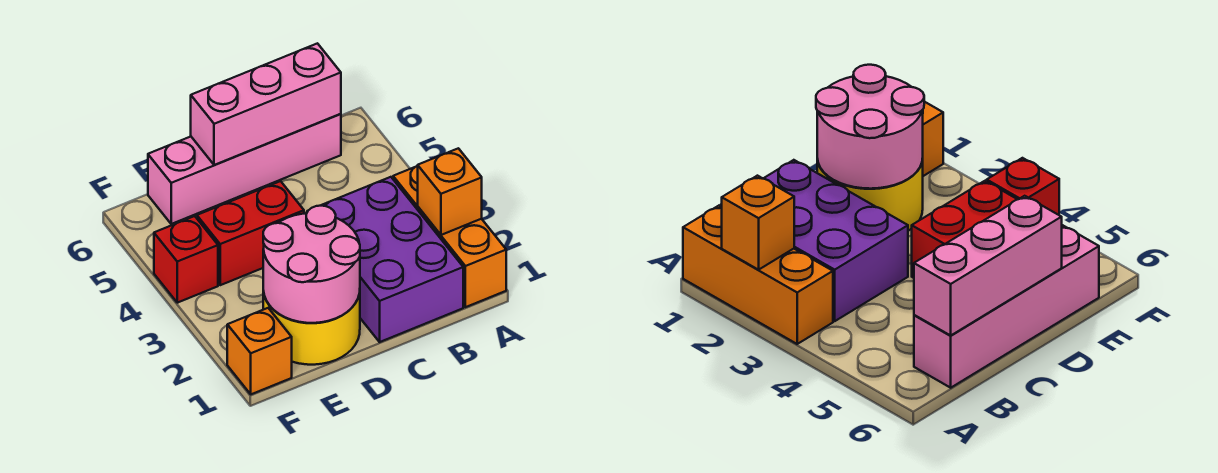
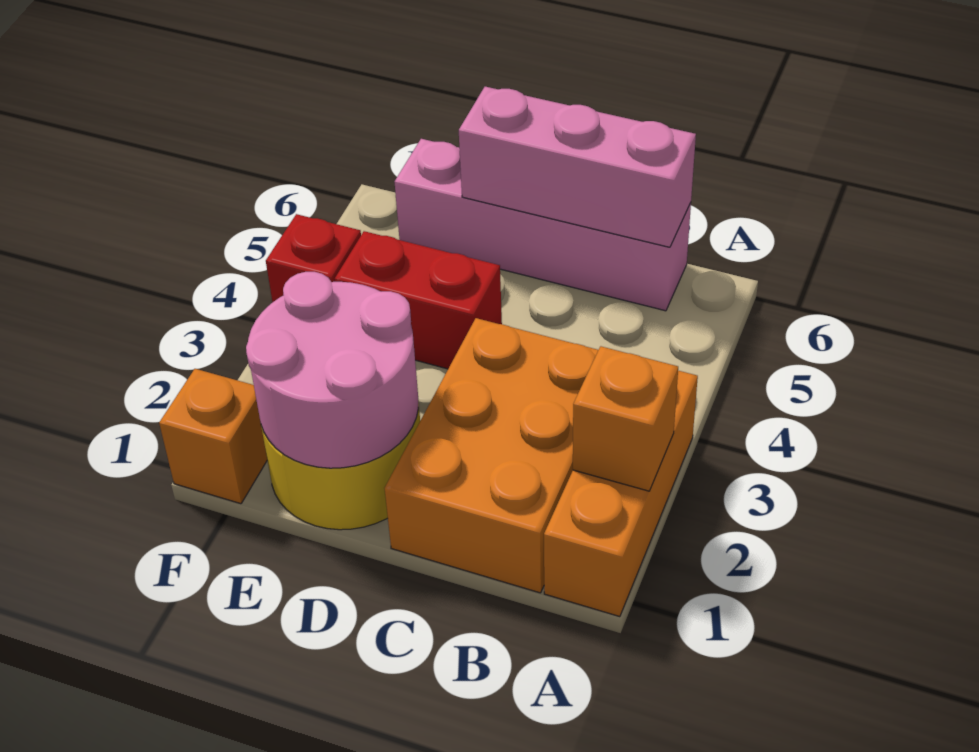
purple brick B1:C3 level 1 -> orange brick B1:C3 level 1

